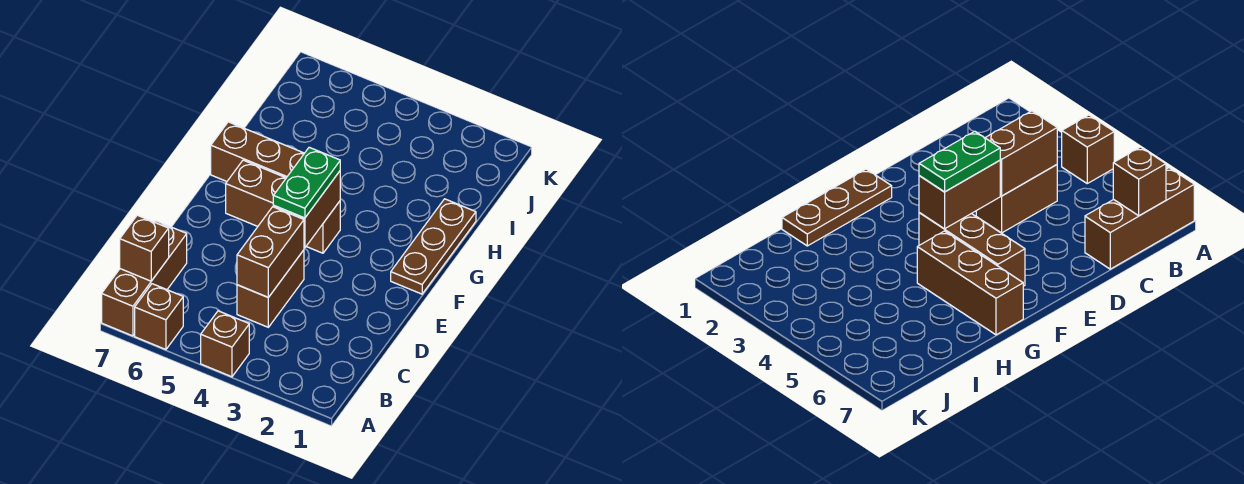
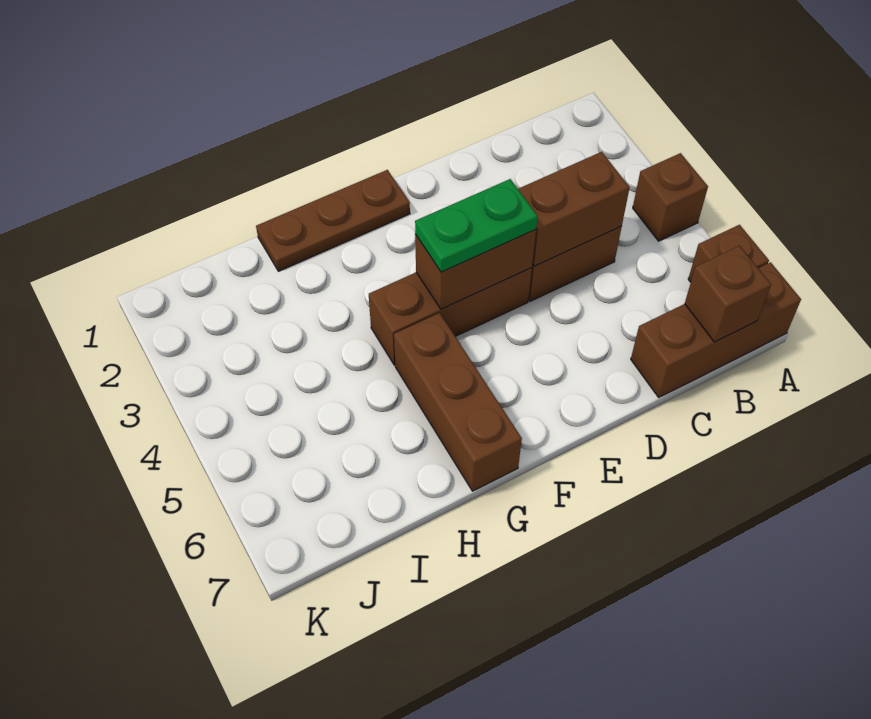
brown brick F4:F6 level 1 -> brown brick E4:G4 level 1

